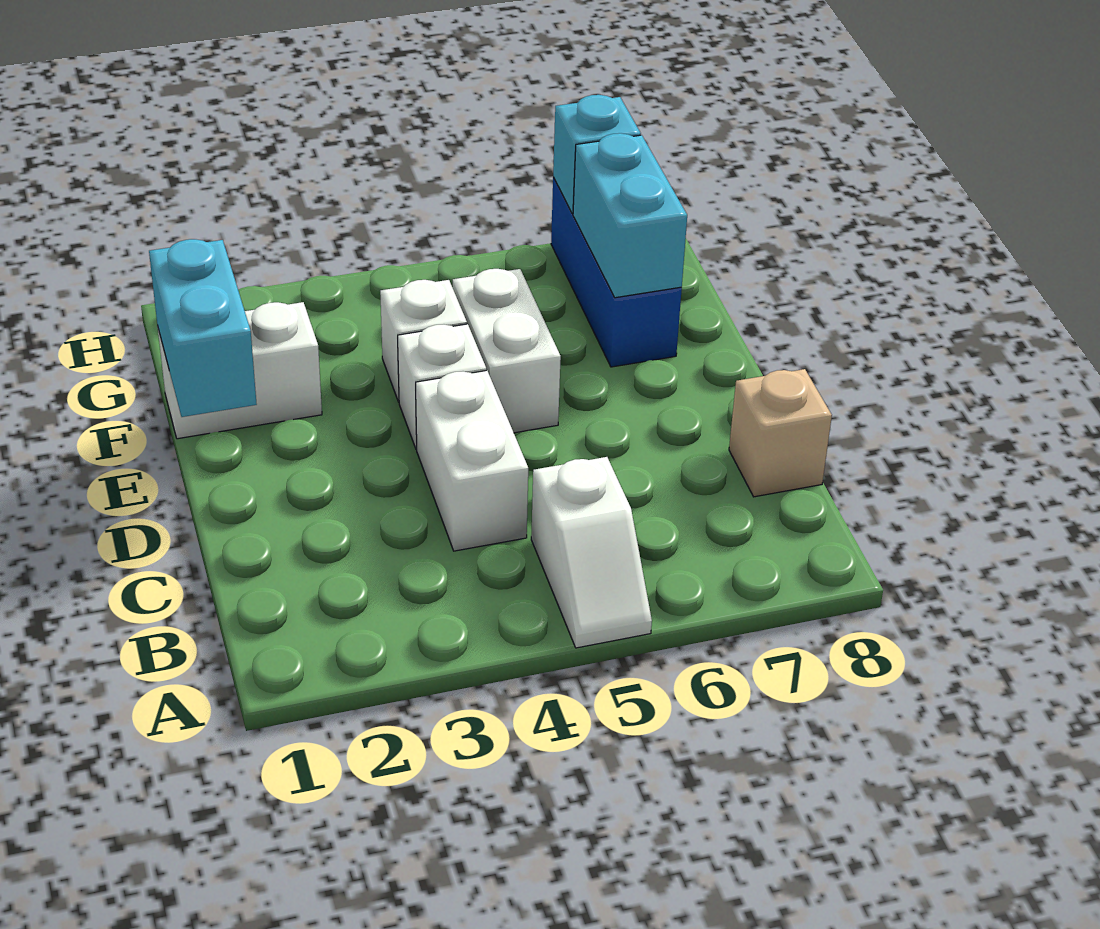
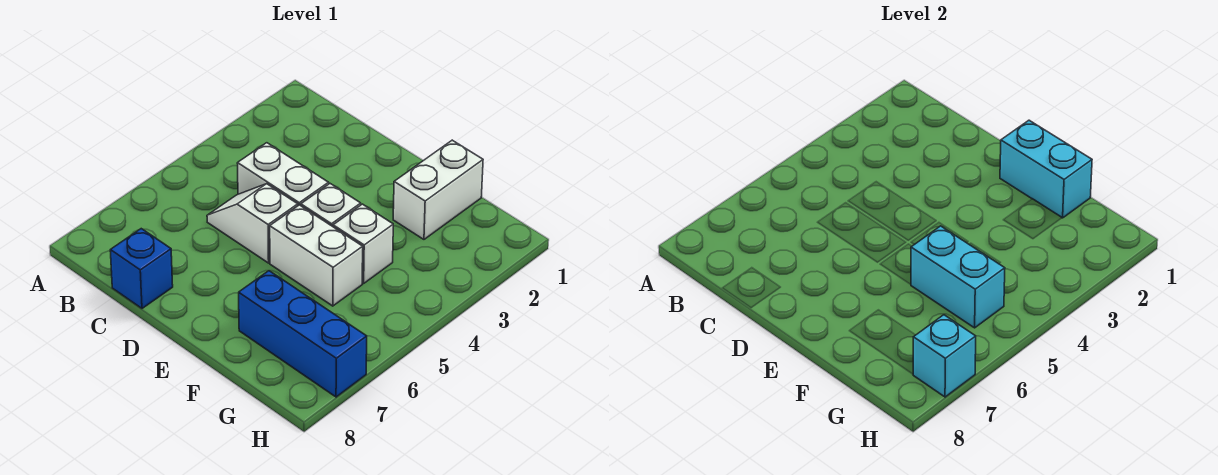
white slope A5:B5 level 1 top B -> white slope C5:D5 level 1 top D
tan brick C8 level 1 -> blue brick C8 level 1
cyan brick F7:G7 level 2 -> cyan brick F5:G5 level 2

